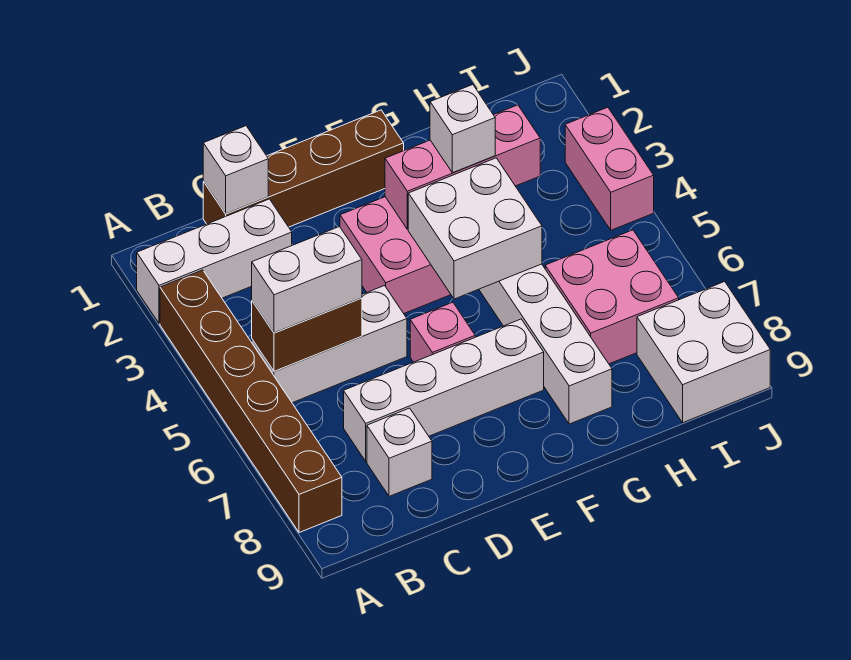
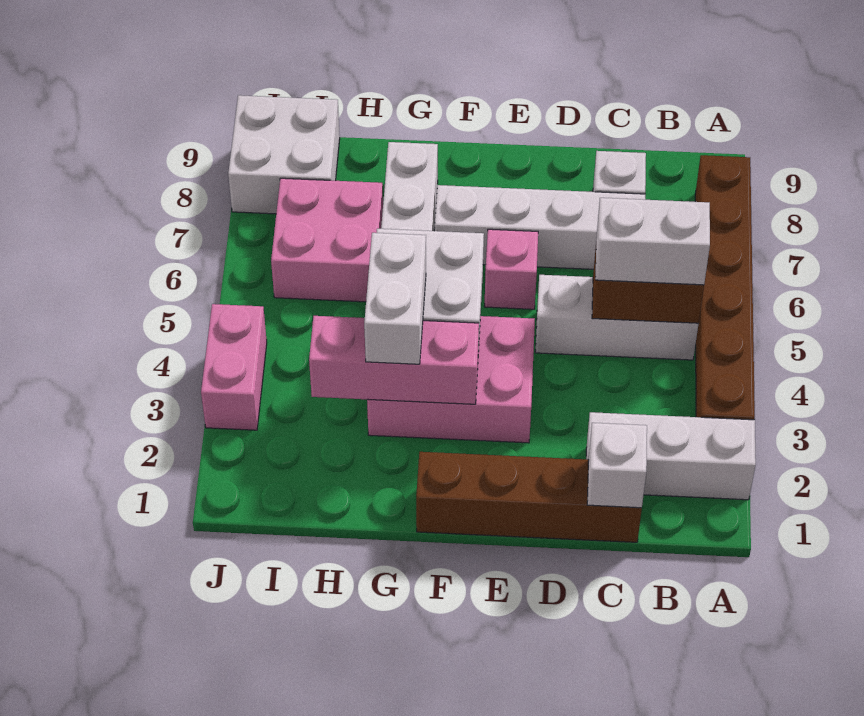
white brick G3 level 3 -> white brick G3:G4 level 3

